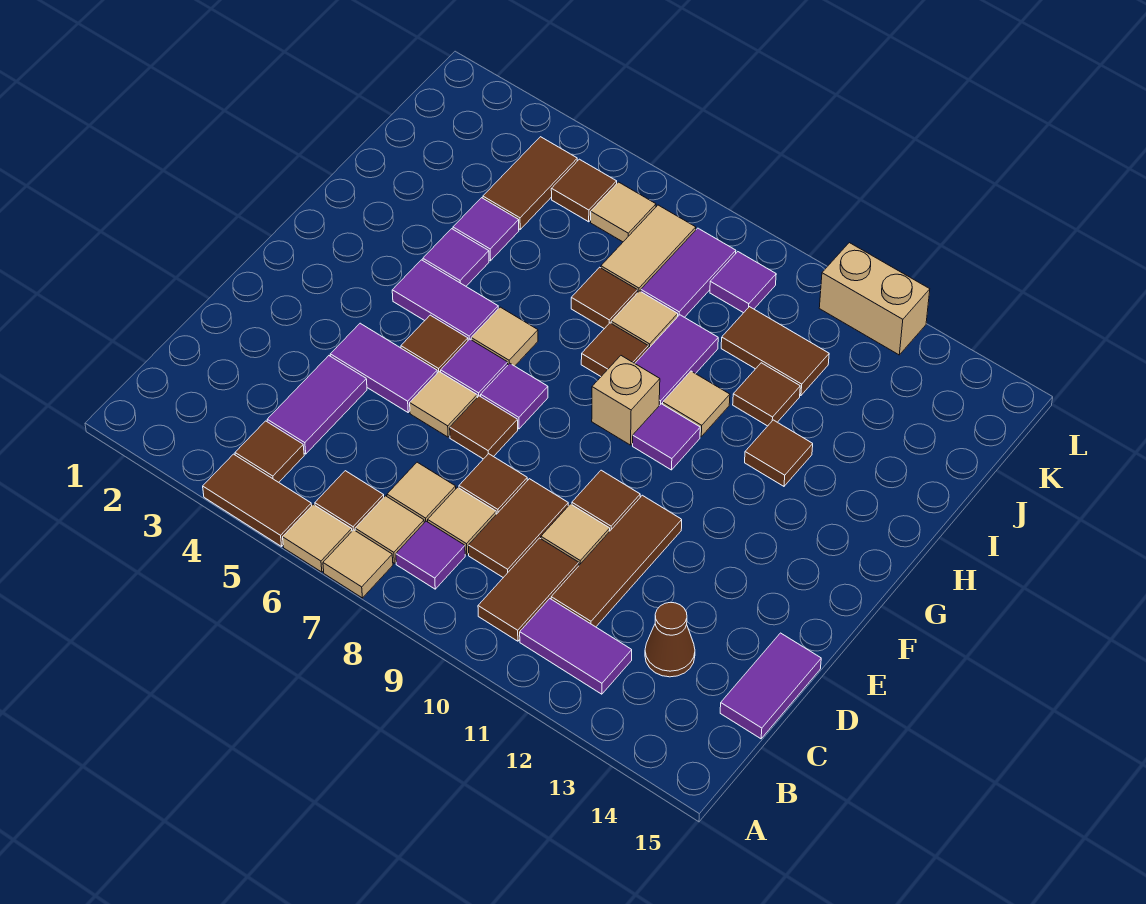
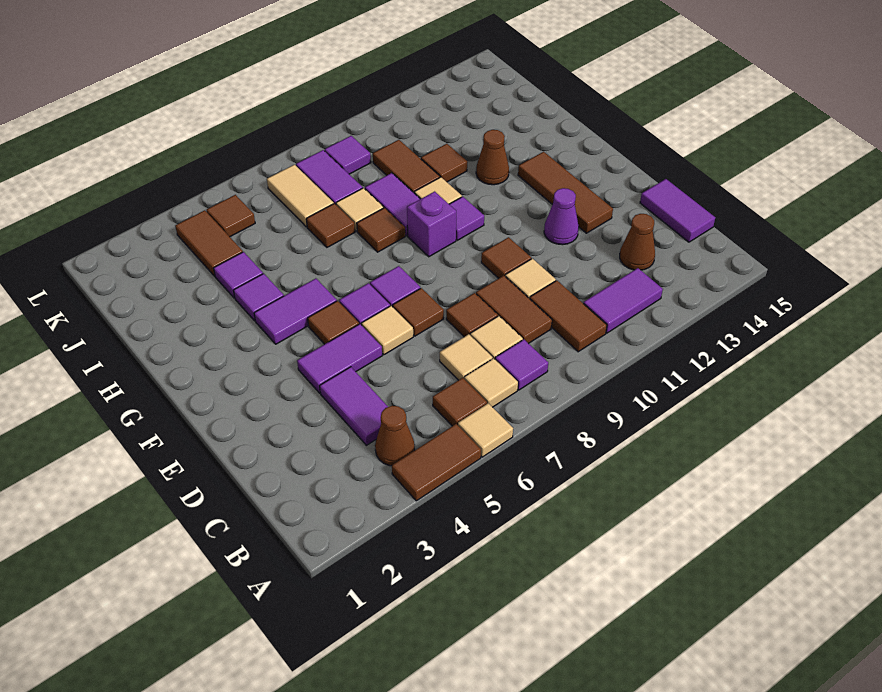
tan tile A7 level 1 -> none
brown tile B4 level 1 -> brown cone B4 level 1
brown tile C11:E11 level 1 -> brown tile E13:G13 level 1
none -> purple cone E12 level 1
tan tile G6 level 1 -> none
tan brick G9 level 1 -> purple brick G9 level 1
brown tile H12 level 1 -> brown cone H12 level 1
brown tile J10:J11 level 1 -> brown tile I10:J10 level 1
tan tile K6 level 1 -> none
tan brick L11:L12 level 1 -> none

